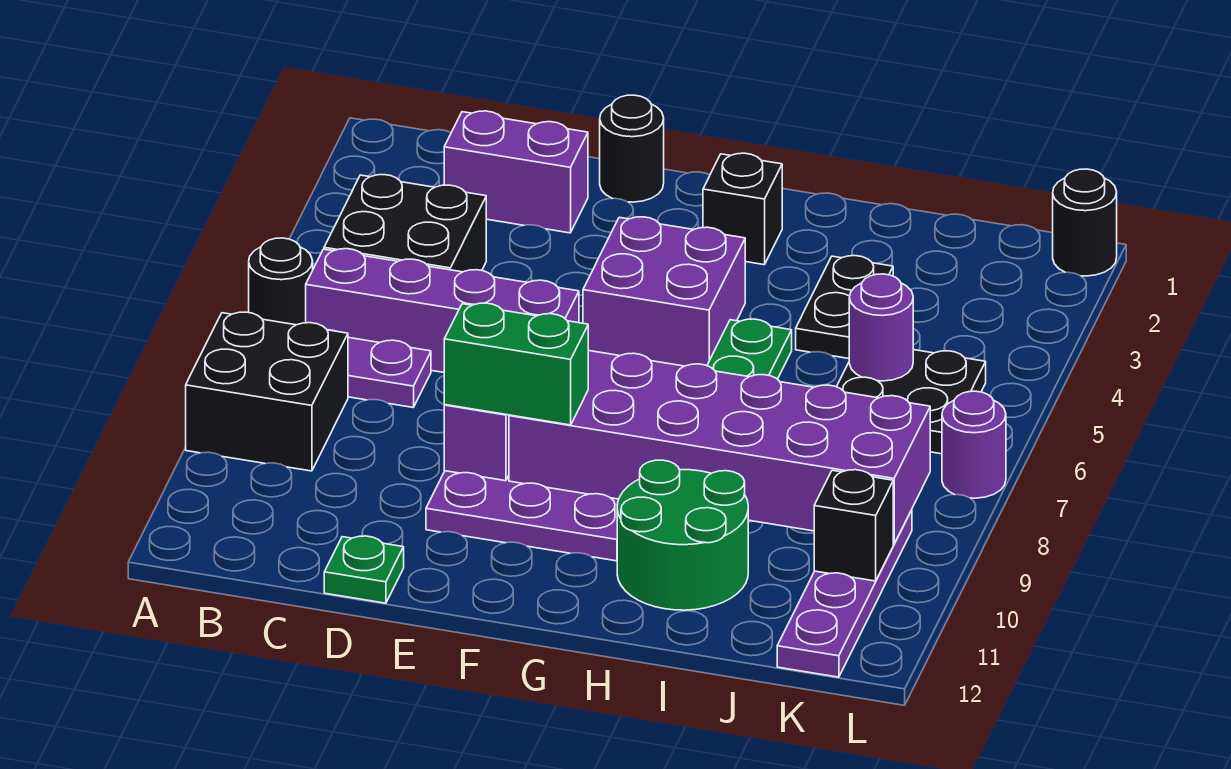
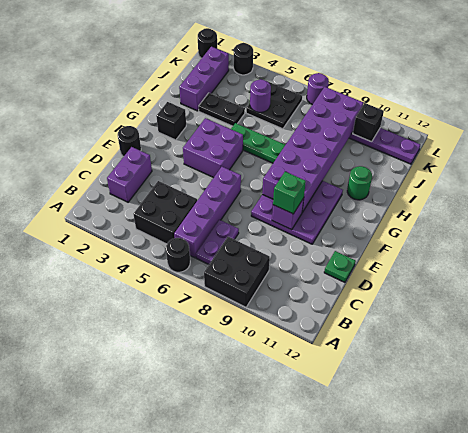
green brick E9:F9 level 3 -> green brick E9 level 3
green round brick H10:I11 level 1 -> green round brick H11 level 1
none -> purple brick I2:K2 level 1
none -> black round brick L3 level 1

